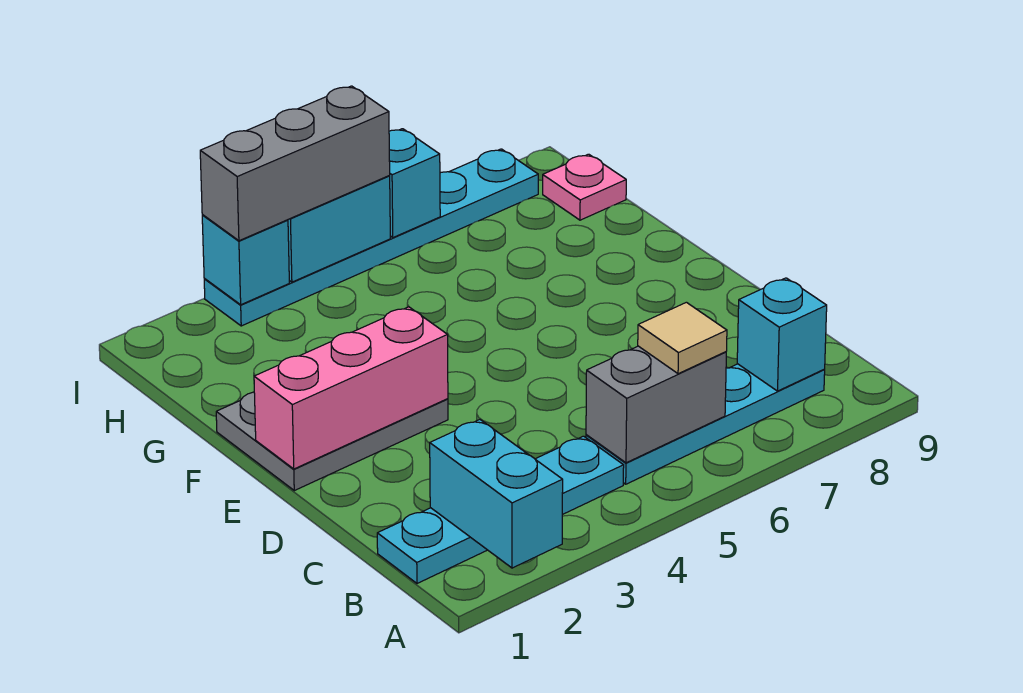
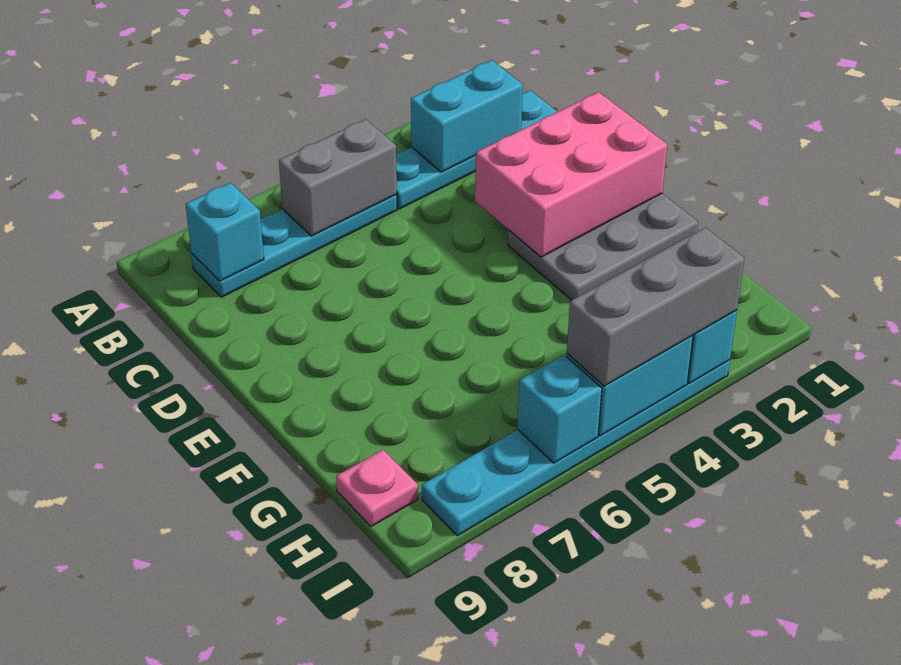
cyan brick A2:B2 level 2 -> cyan brick B2:B3 level 2
tan tile B6 level 3 -> none
pink brick E1:E3 level 2 -> pink brick D1:E3 level 2

